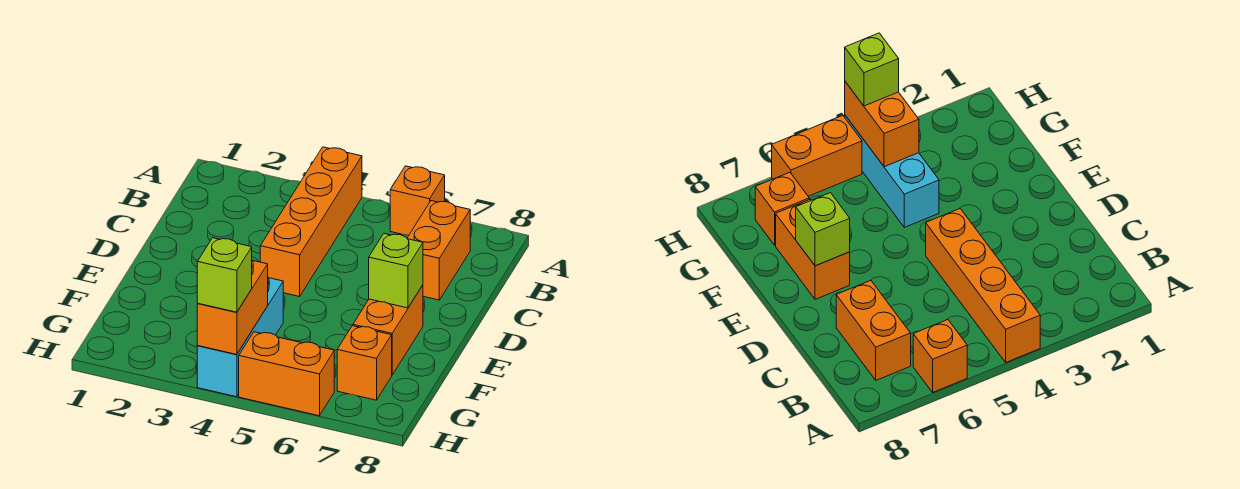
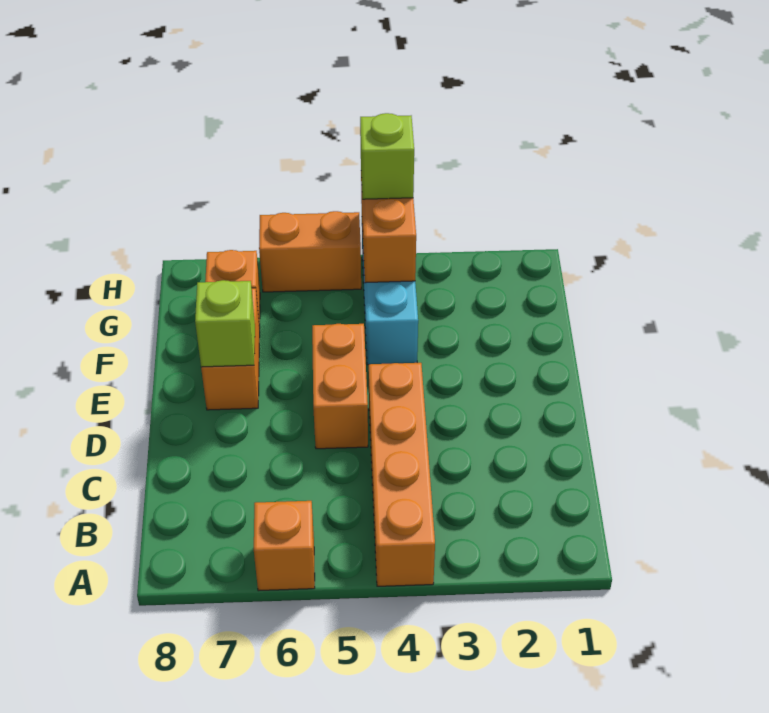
orange brick B7:C7 level 1 -> orange brick D5:E5 level 1

